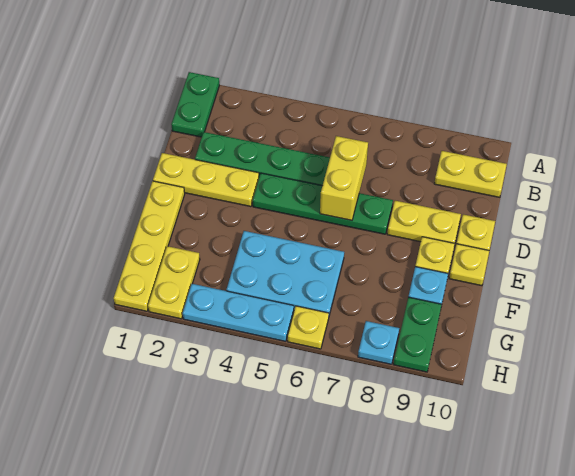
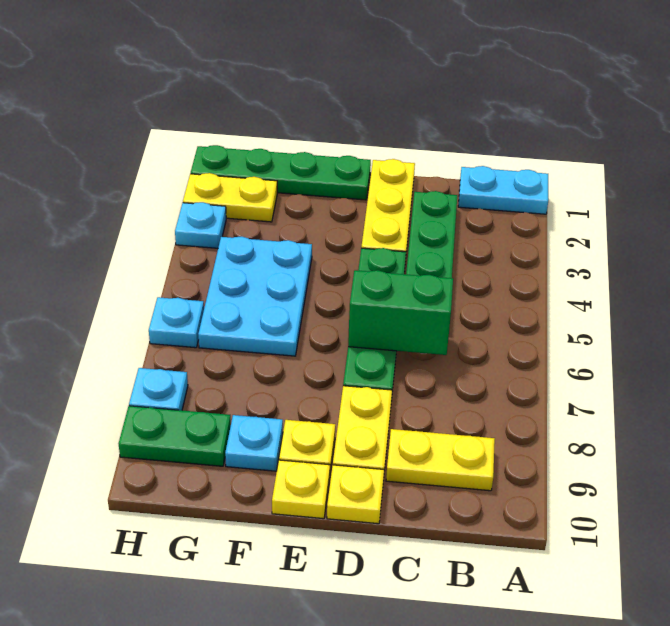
green plate A1:B1 level 1 -> cyan plate A1:B1 level 1
yellow plate B9:B10 level 1 -> yellow plate B9:C9 level 1
yellow brick C6:D6 level 2 -> green brick C6:D6 level 2
yellow plate E1:H1 level 1 -> green plate E1:H1 level 1
cyan plate H3:H5 level 1 -> cyan plate H3 level 1
yellow plate H6 level 1 -> cyan plate H6 level 1

